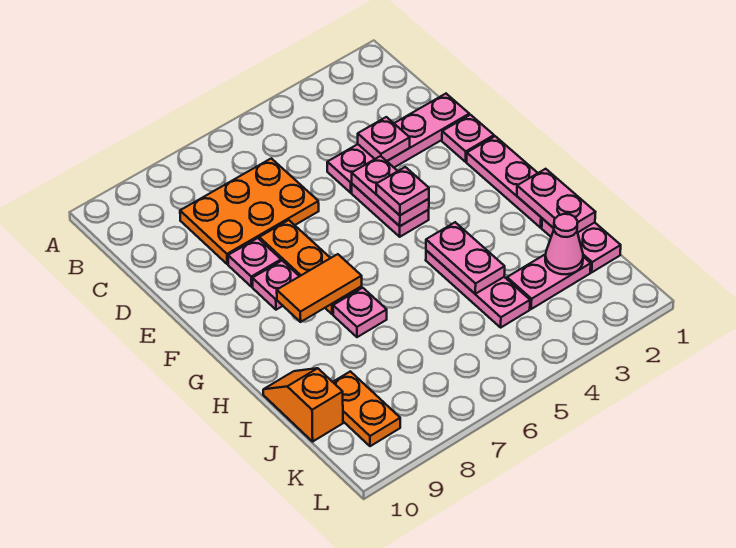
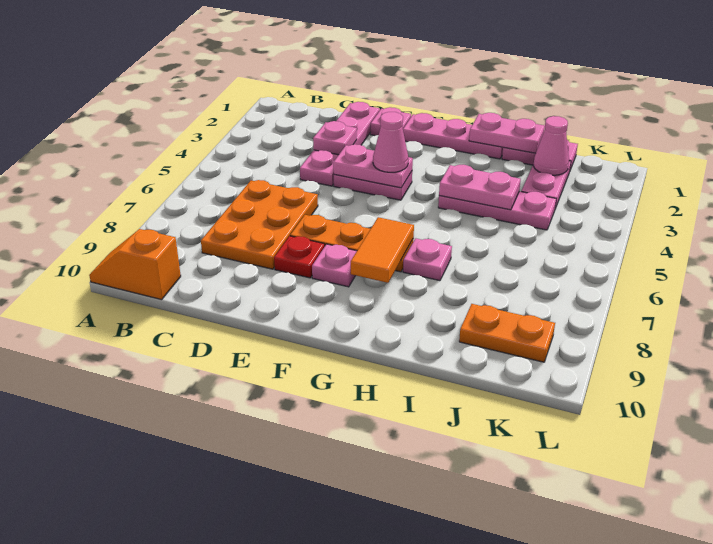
pink plate E8 level 1 -> red plate E8 level 1
pink plate F4 level 3 -> pink cone F4 level 3
orange slope I10:J10 level 1 top J -> orange slope A10:B10 level 1 top B

